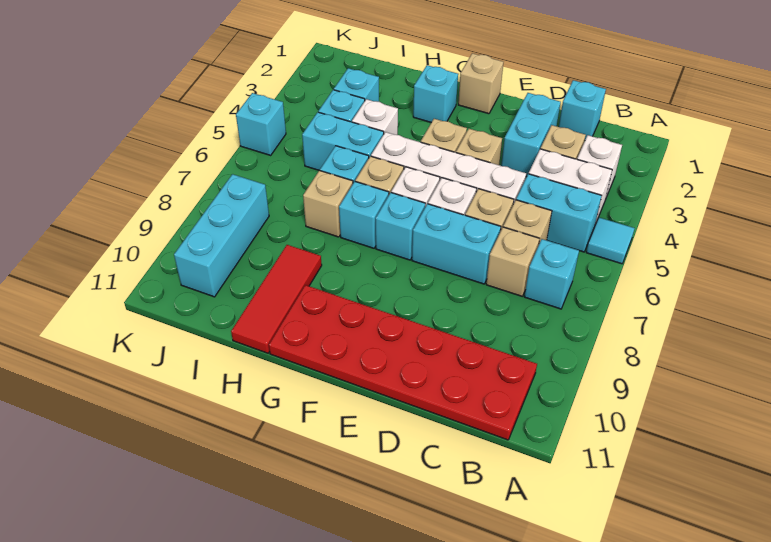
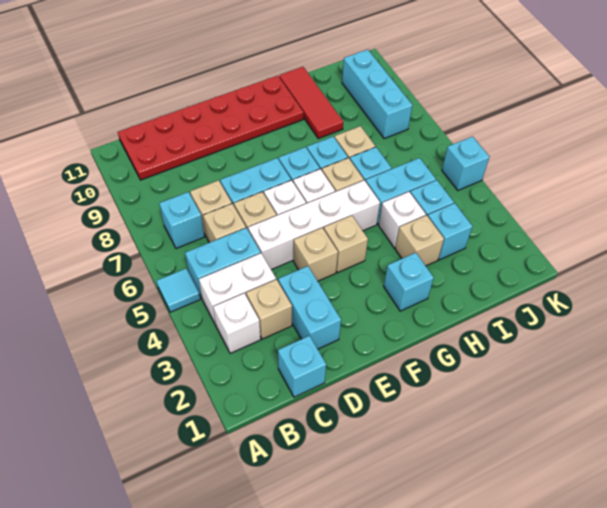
tan brick F1 level 1 -> tan brick H3 level 1

